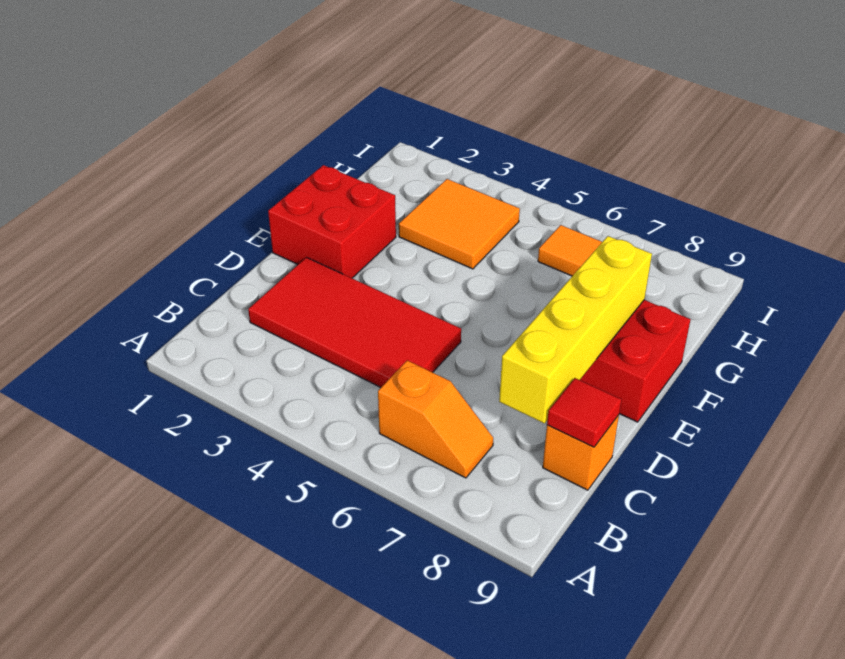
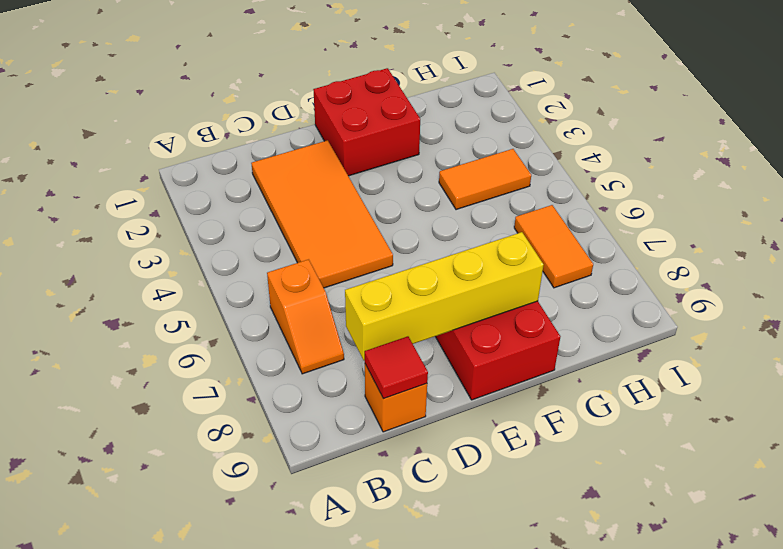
red tile C2:D5 level 1 -> orange tile C2:D5 level 1
orange tile G3:H4 level 1 -> orange tile G4:H4 level 1

